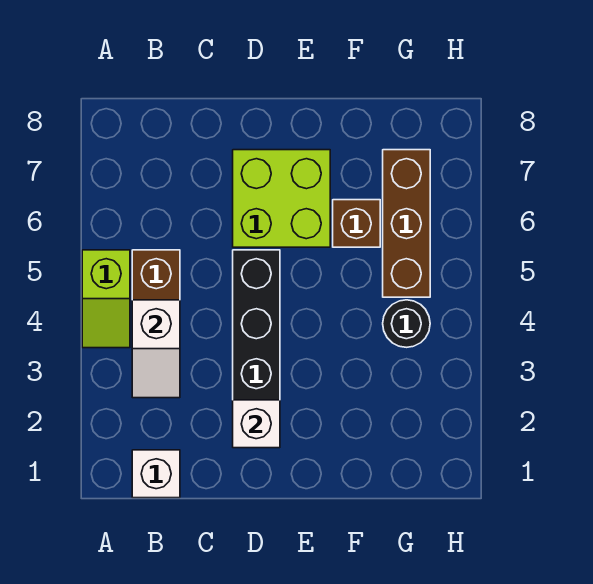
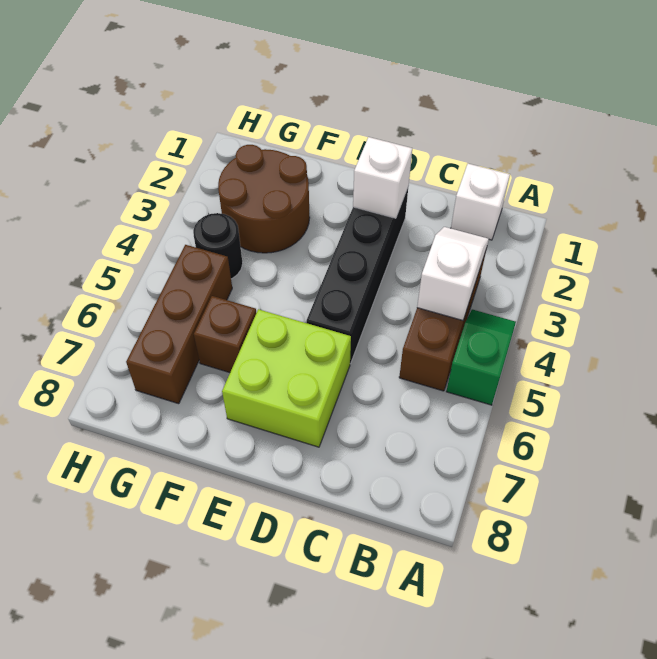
lime slope A4:A5 level 1 top 5 -> green slope A4:A5 level 1 top 5
none -> brown round brick F2:G3 level 1

